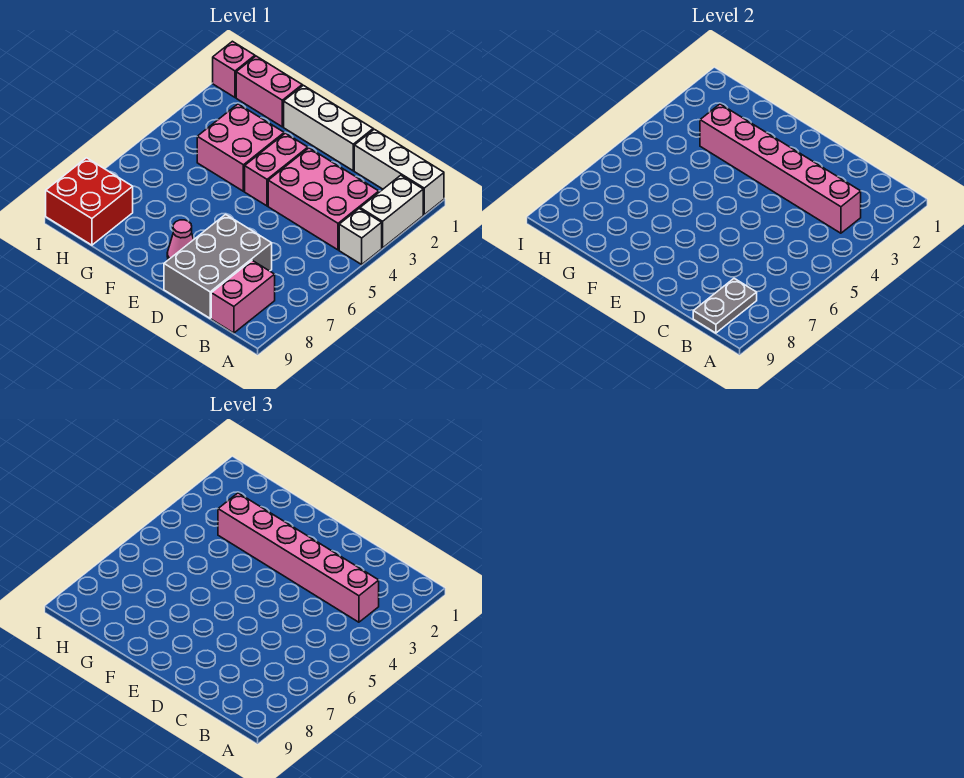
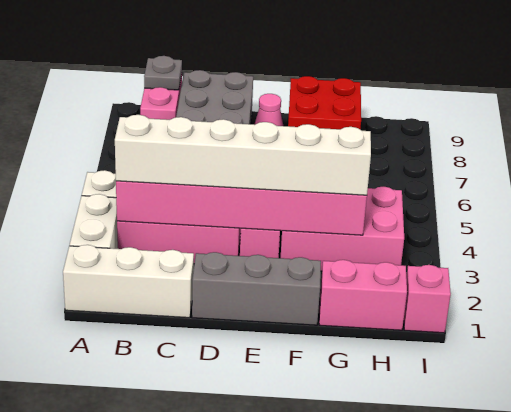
pink brick B3:G3 level 3 -> white brick B3:G3 level 3
grey plate B8:B9 level 2 -> grey plate B9 level 2
white brick D1:F1 level 1 -> grey brick D1:F1 level 1
pink brick F3:G4 level 1 -> pink brick F3:H4 level 1
red brick H8:I9 level 1 -> red brick F8:G9 level 1

